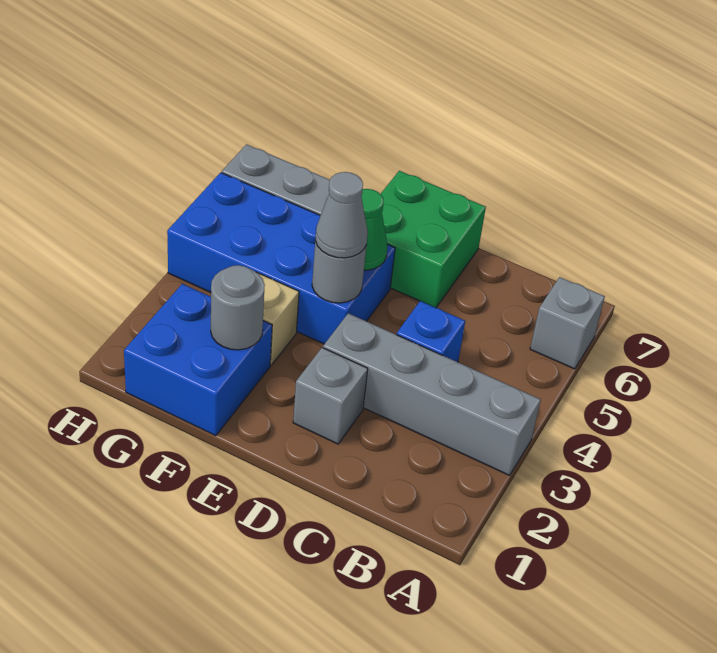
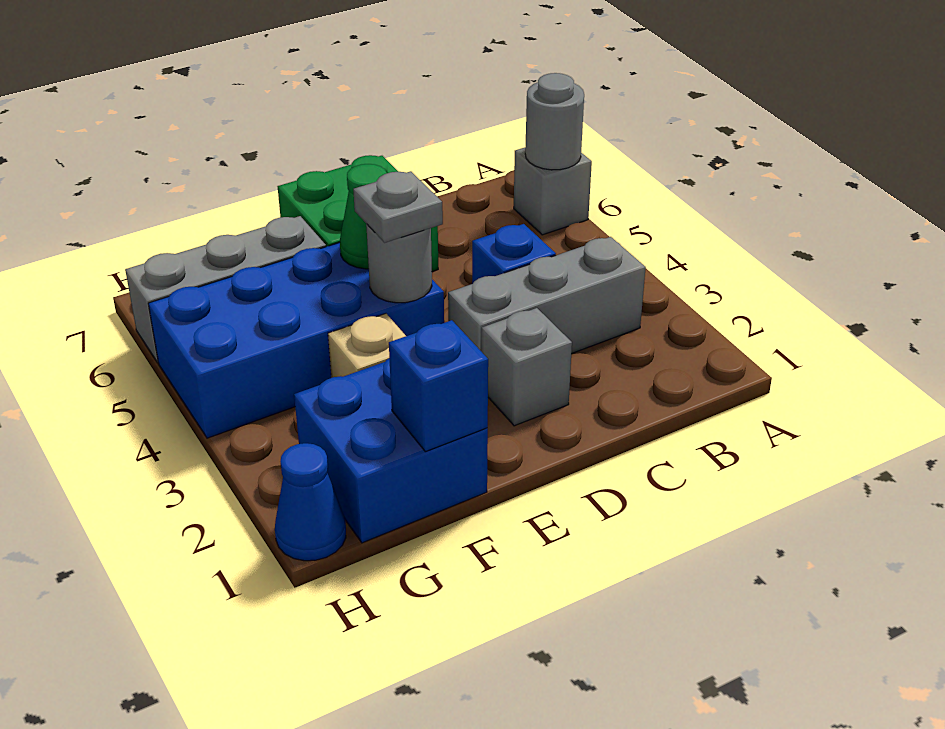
grey brick A3:D3 level 1 -> grey brick B3:D3 level 1
grey cone E4 level 3 -> grey plate E4 level 3
none -> blue brick F1 level 2
grey round brick F2 level 2 -> grey round brick A6 level 2
none -> blue cone H1 level 1

